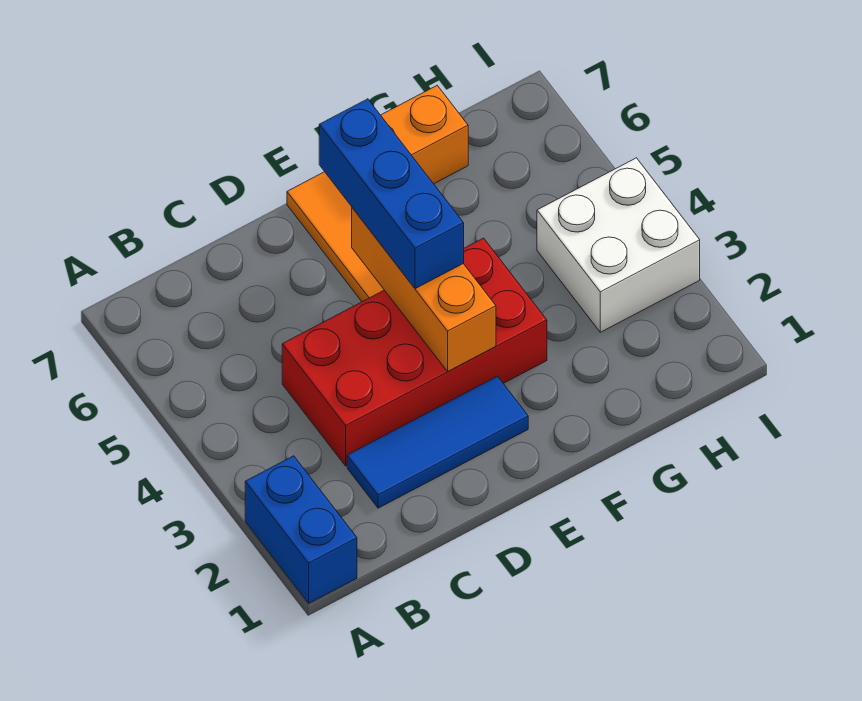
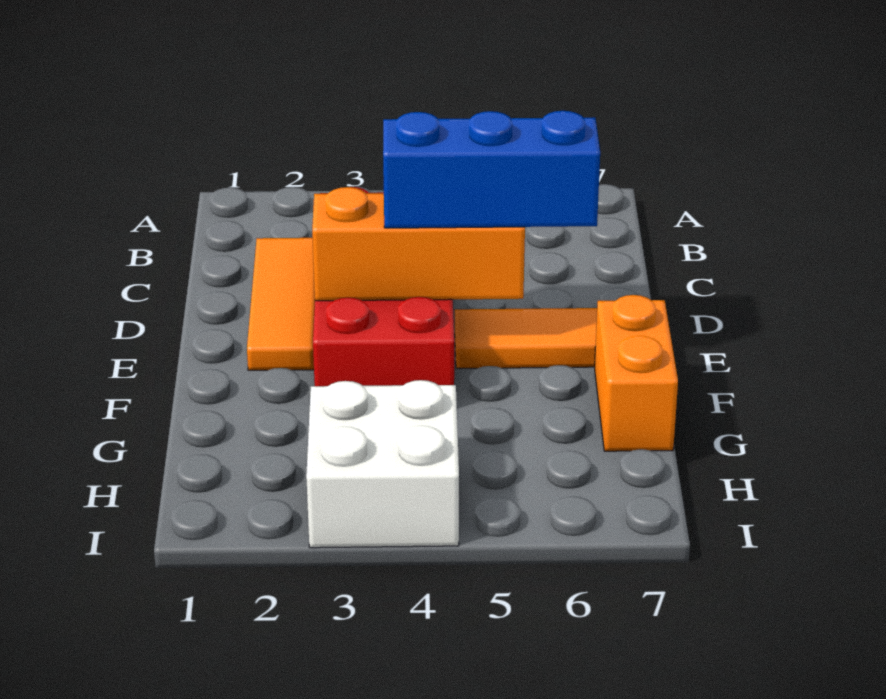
blue brick A1:A2 level 1 -> none
blue tile C2:E2 level 1 -> orange tile C2:E2 level 1

